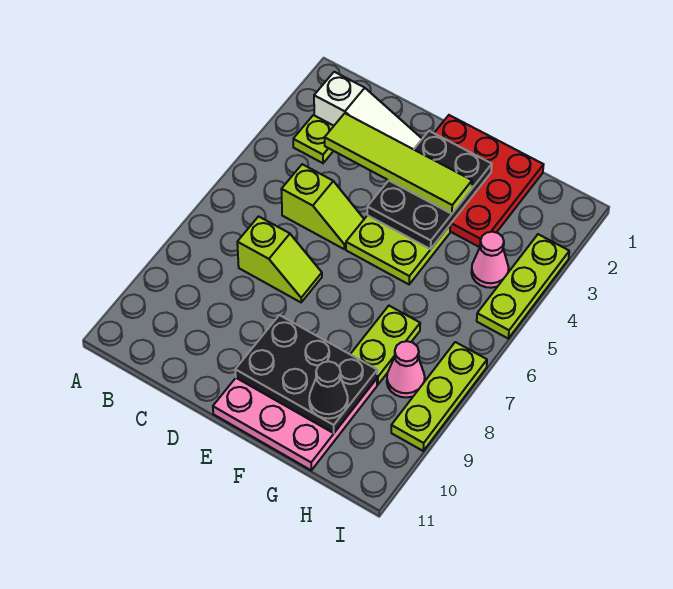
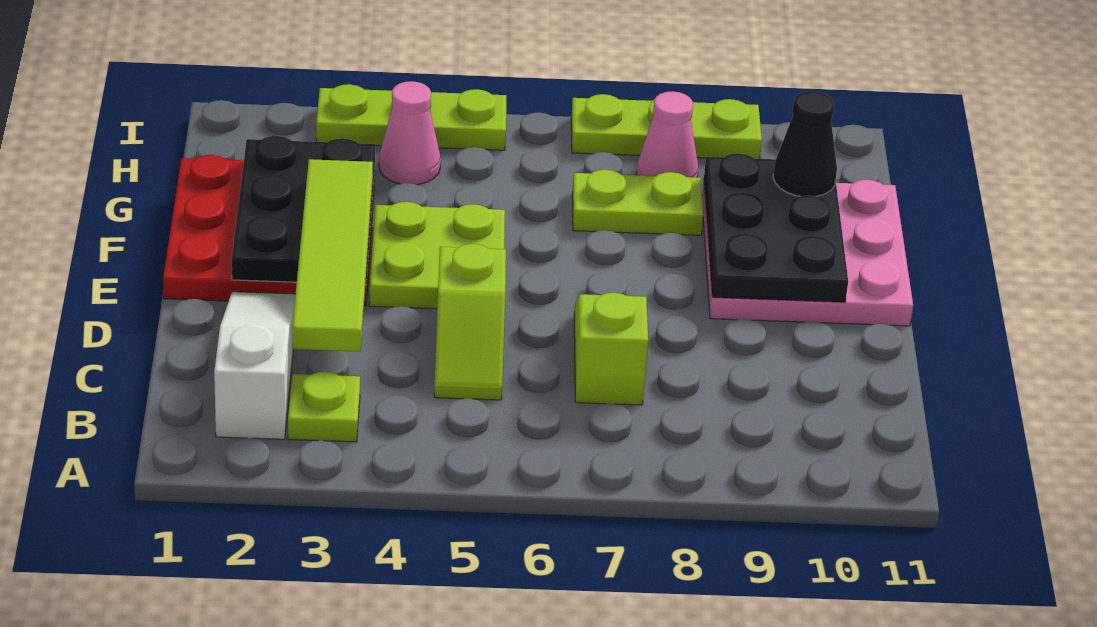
lime slope C5:D5 level 1 top C -> lime slope C5:D5 level 1 top D
black plate E2:F4 level 2 -> black plate E2:G3 level 2

